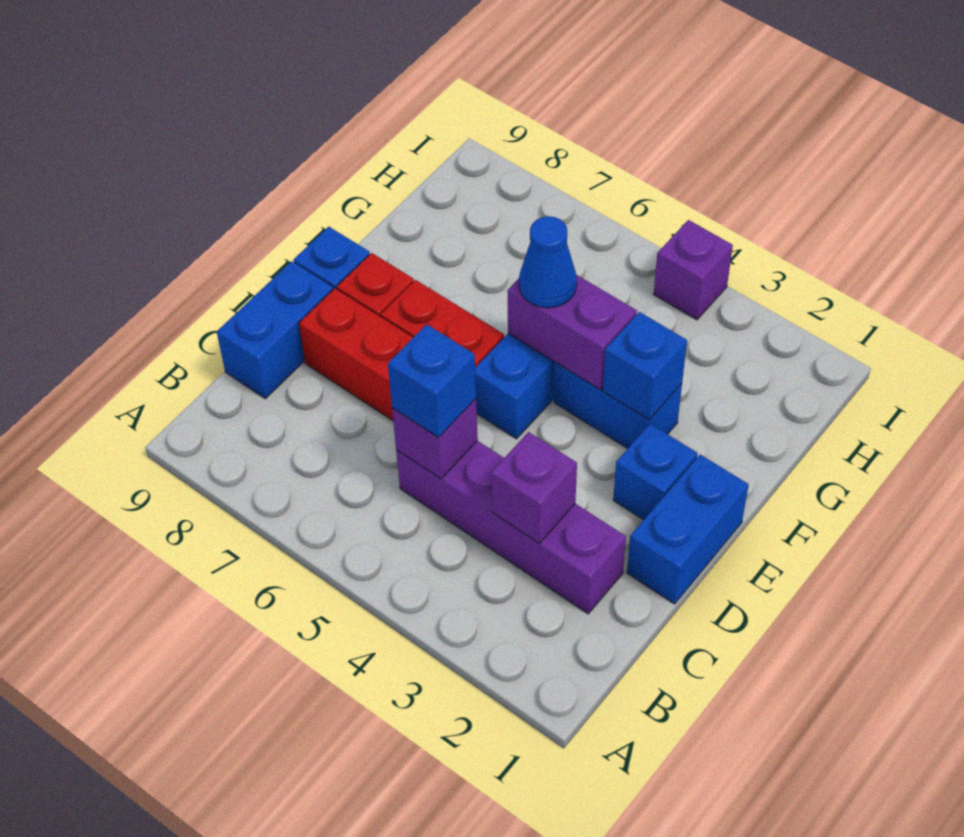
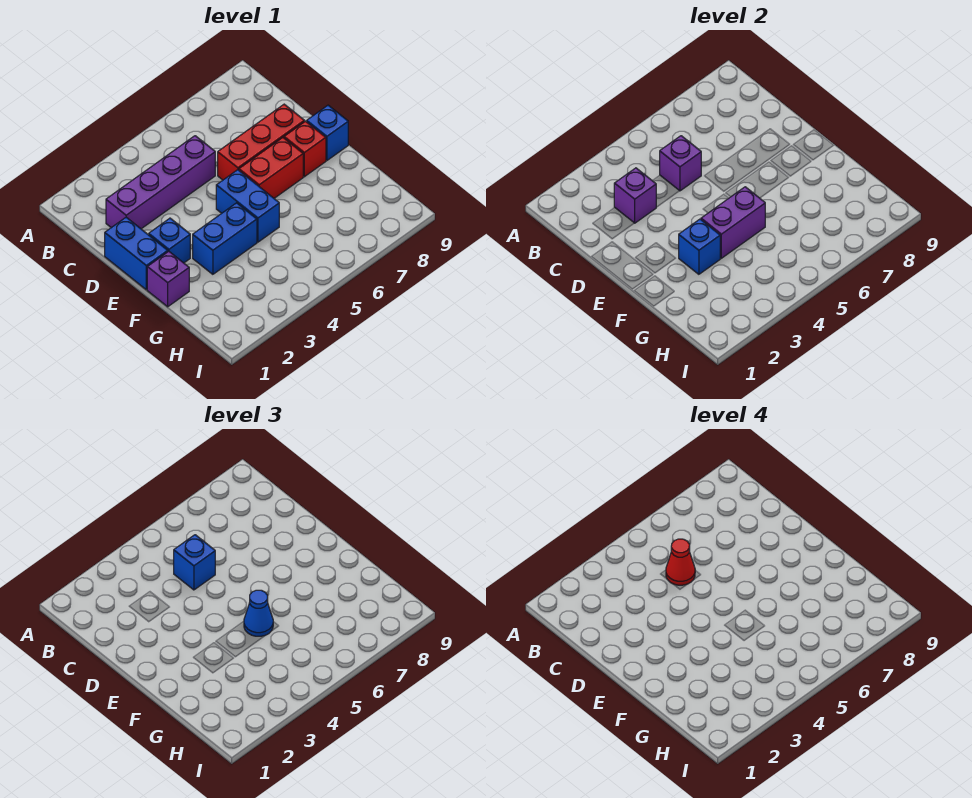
none -> red cone C5 level 4
blue brick C9:D9 level 1 -> none
purple brick I4 level 1 -> purple brick F1 level 1

